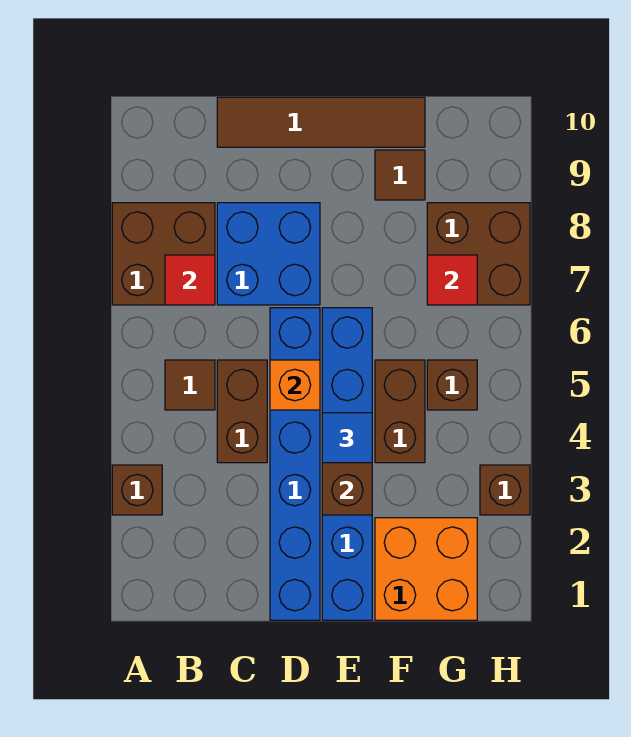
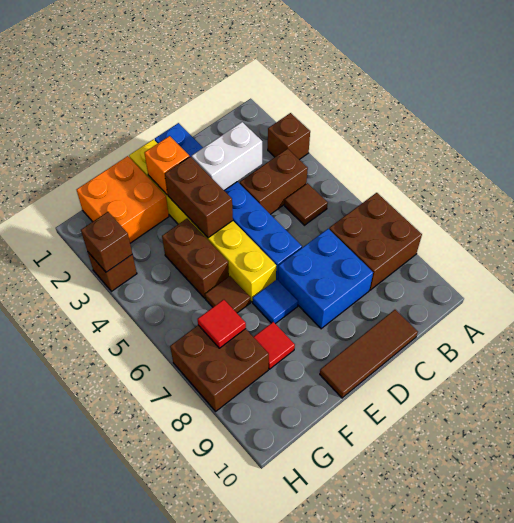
red tile B7 level 2 -> red tile F8 level 1
none -> white brick C3:D3 level 2
brown brick C4:C5 level 1 -> brown brick B4:C4 level 1
brown tile C10:F10 level 1 -> brown tile C10:E10 level 1
orange brick D5 level 2 -> orange brick E2 level 2
blue brick E1:E6 level 1 -> yellow brick E1:E6 level 1
blue tile E4 level 3 -> blue tile E7 level 1
brown tile F9 level 1 -> brown tile F6 level 1
brown brick G5 level 1 -> brown brick H3 level 2

